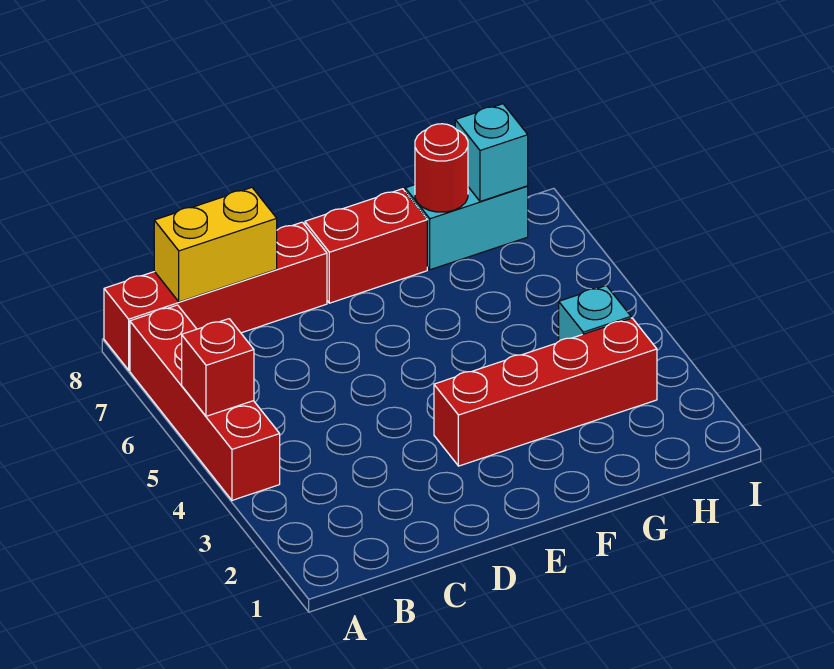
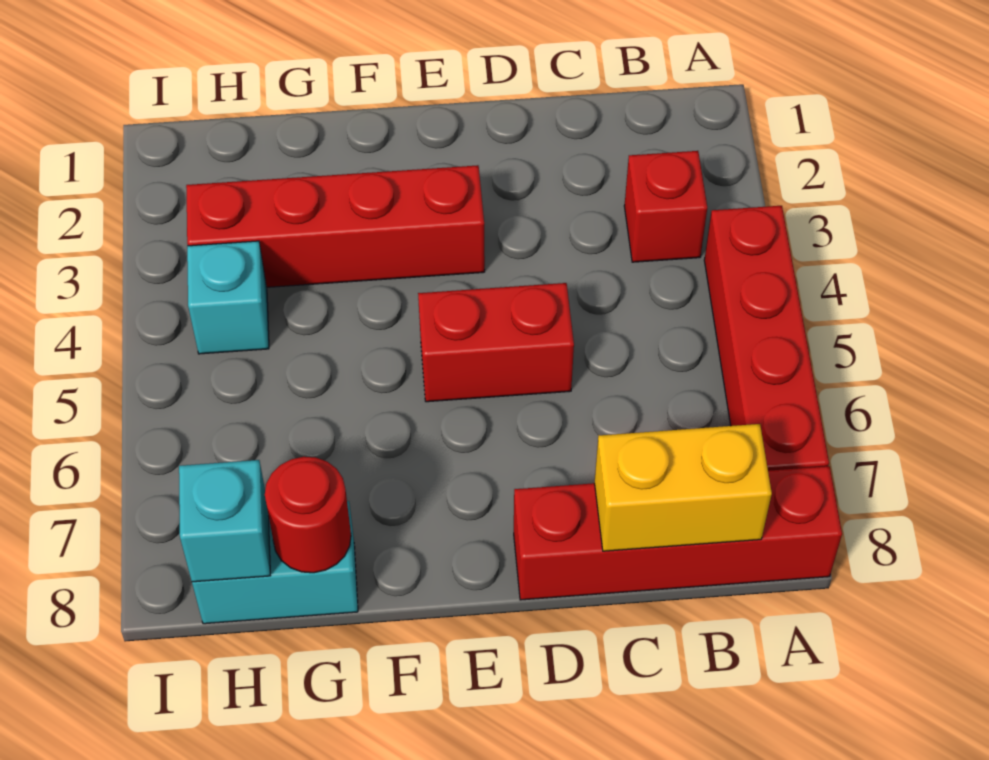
red brick A5 level 2 -> red brick B3 level 1
red brick E8:F8 level 1 -> red brick D5:E5 level 1

